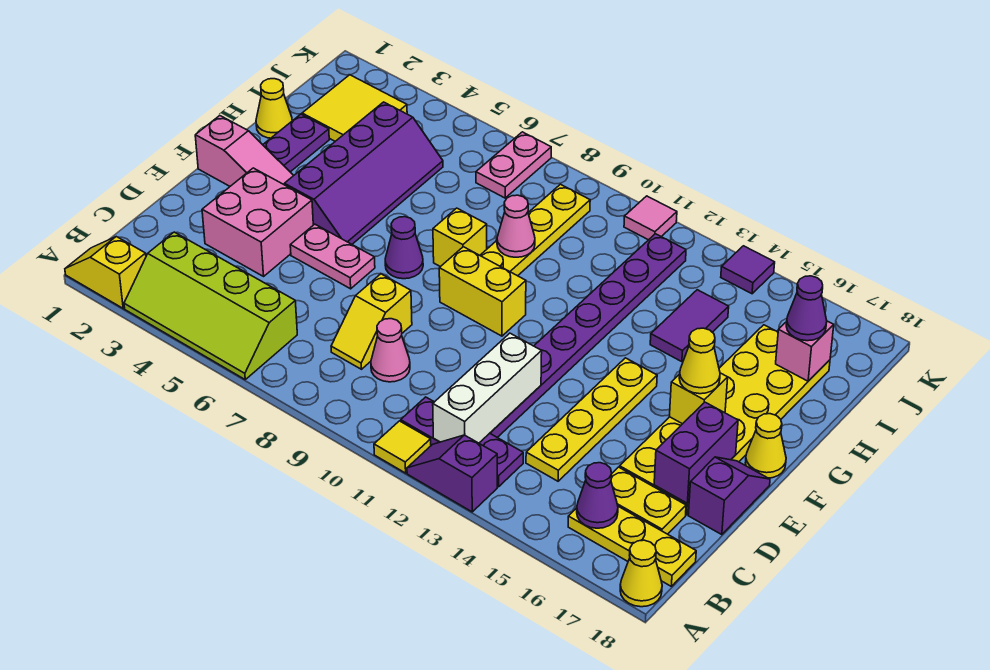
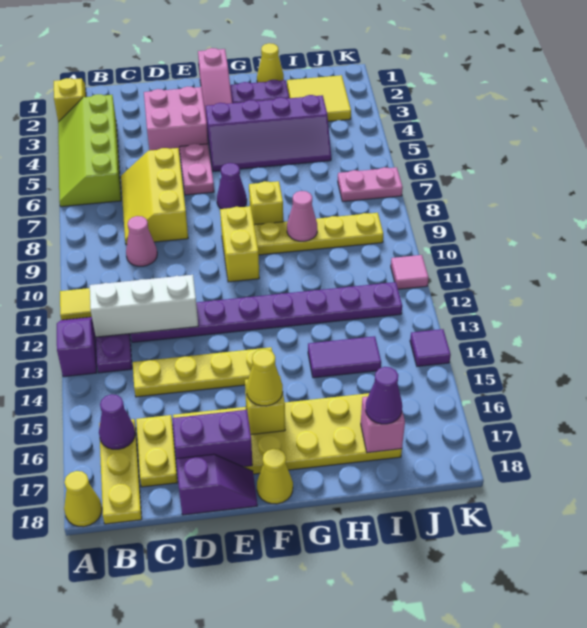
yellow slope C8:D8 level 1 top D -> yellow slope C6:D8 level 1 top D

